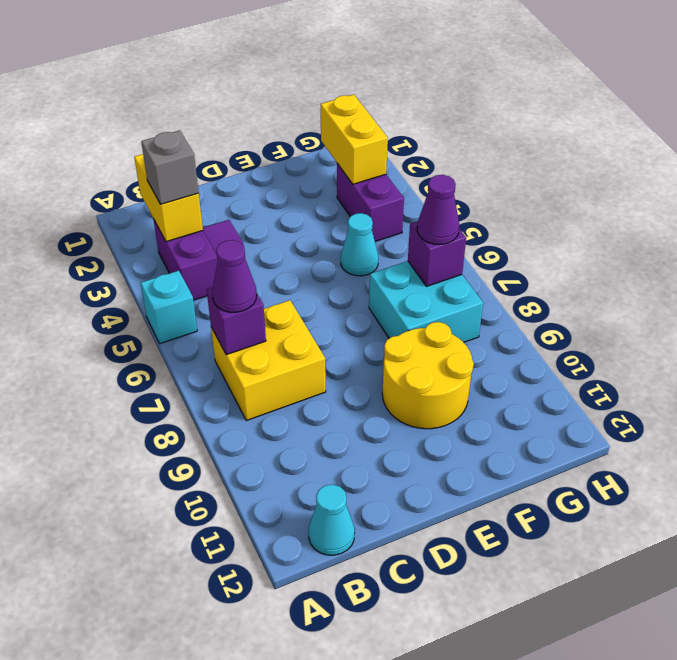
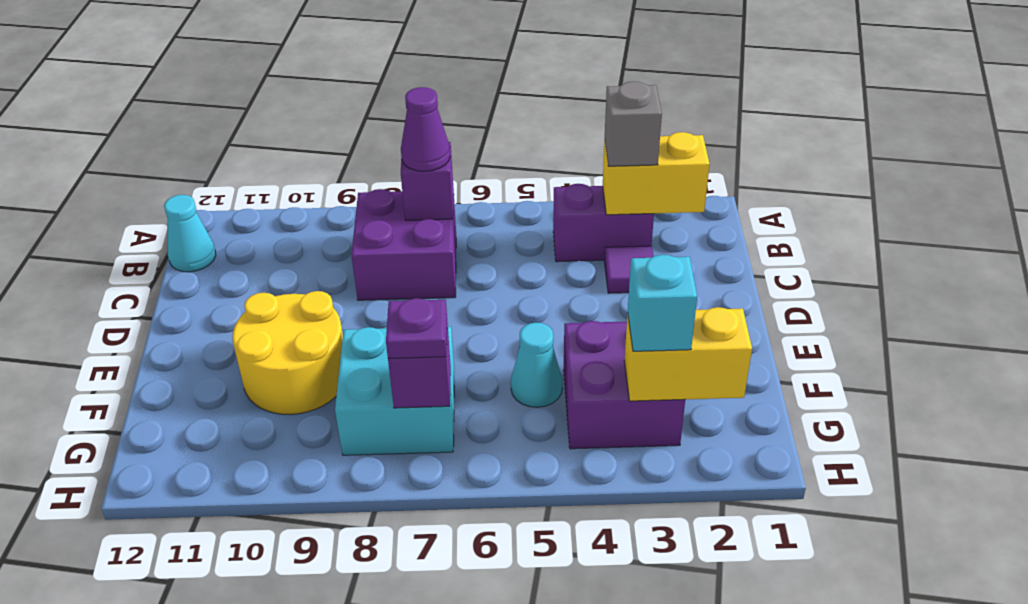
cyan brick A5 level 1 -> cyan brick G3 level 3
yellow brick B7:C8 level 1 -> purple brick B7:C8 level 1
purple brick G3:G4 level 1 -> purple brick F3:G4 level 1
purple cone G7 level 3 -> purple plate G7 level 3

